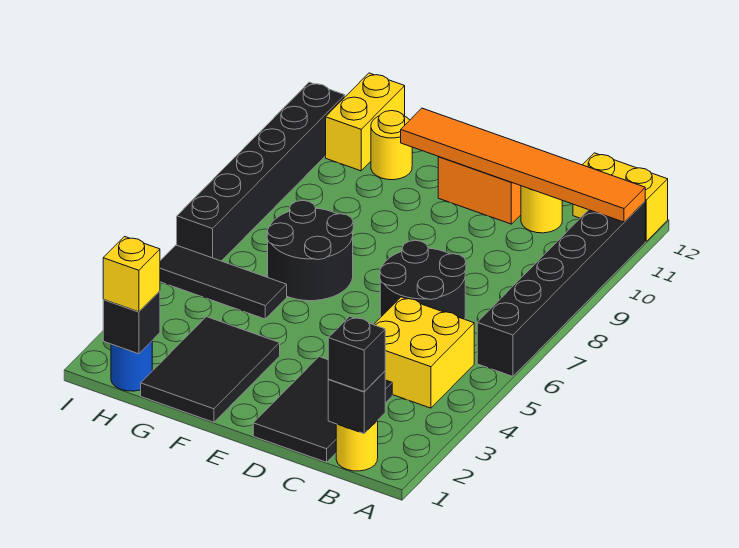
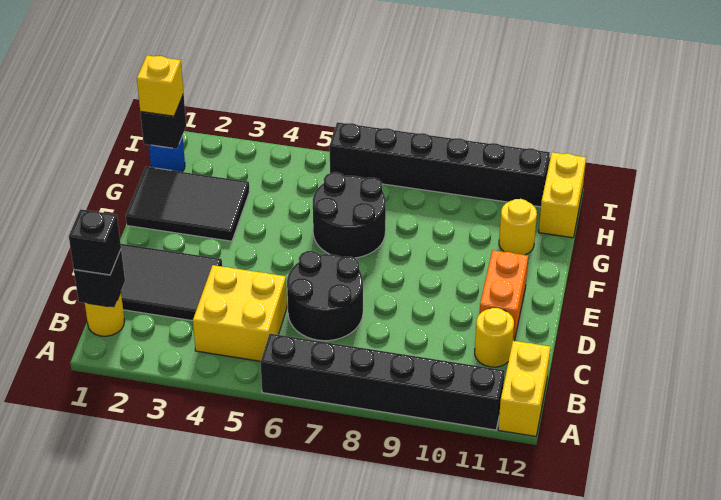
orange tile A11:F11 level 2 -> none
black tile G5:I5 level 1 -> none
yellow brick H11:H12 level 1 -> yellow brick H12:I12 level 1

